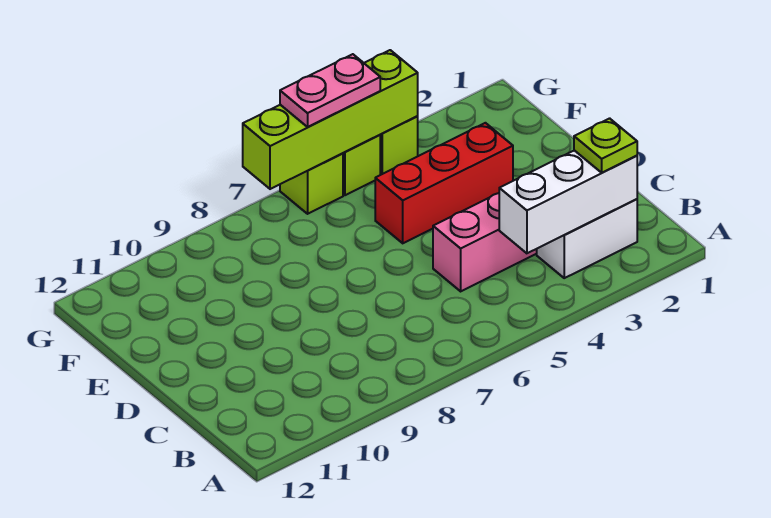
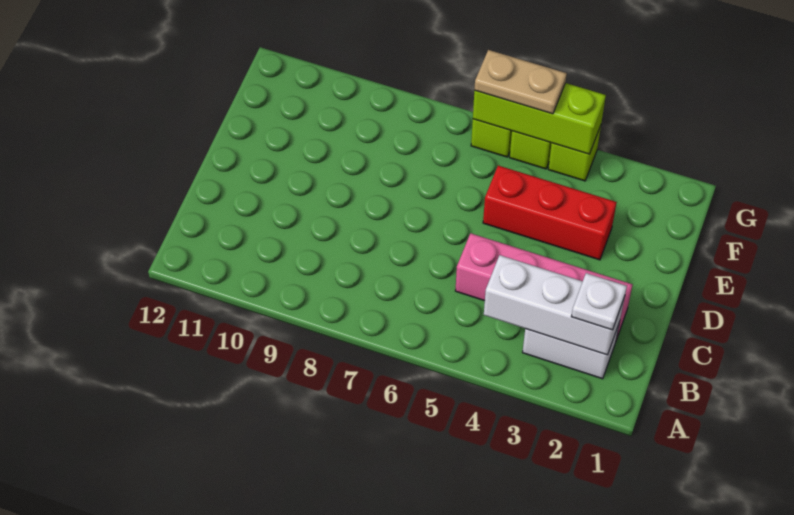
lime plate B2 level 3 -> white plate B2 level 3
lime brick G4:G7 level 2 -> lime brick G4:G6 level 2
pink plate G5:G6 level 3 -> tan plate G5:G6 level 3

